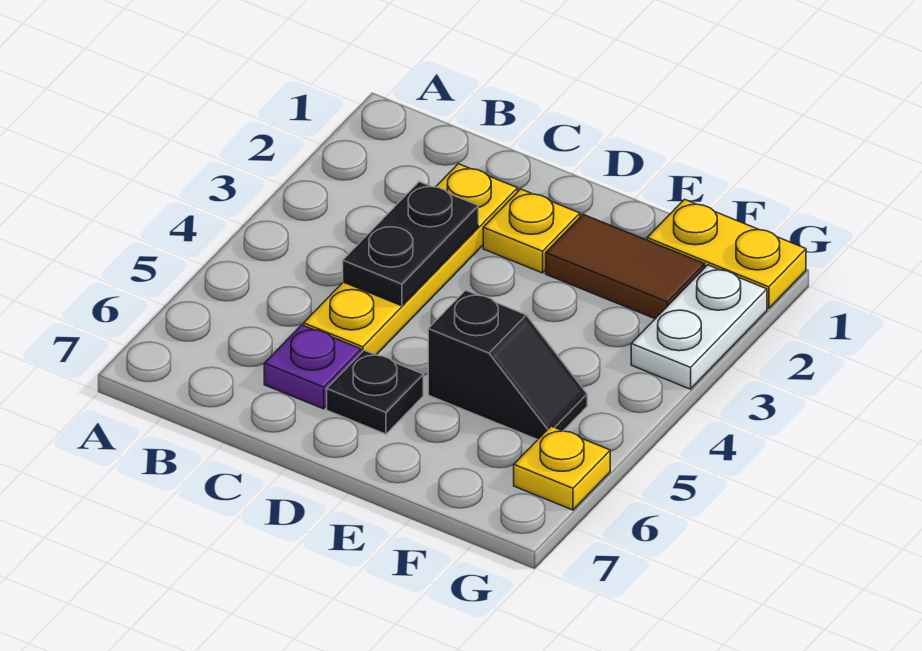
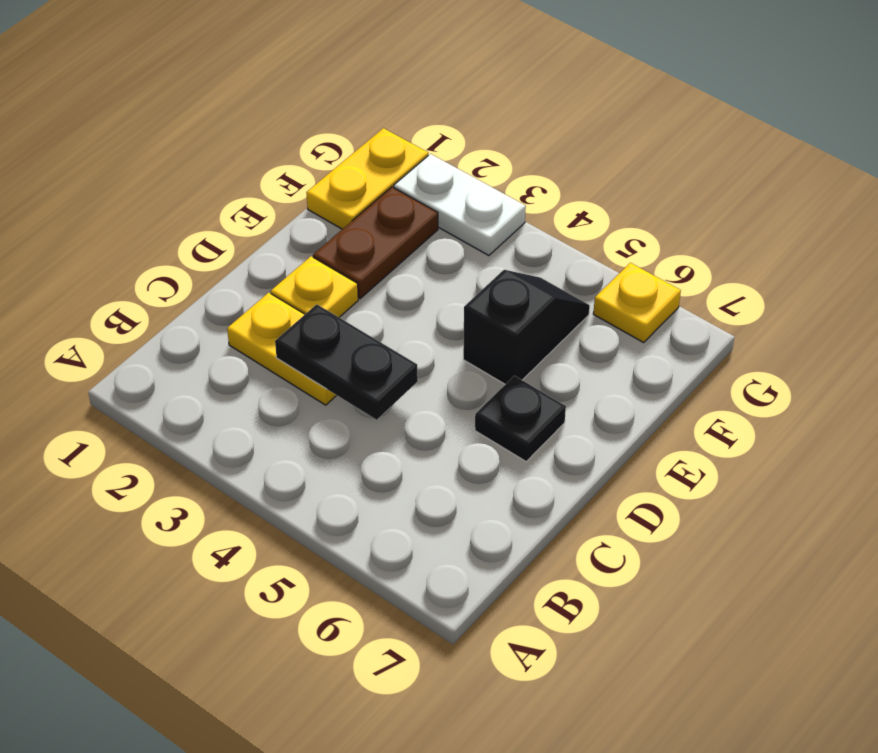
yellow plate C2:C5 level 1 -> yellow plate C2:C3 level 1
purple plate C6 level 1 -> none
brown tile E2:F2 level 1 -> brown plate E2:F2 level 1

